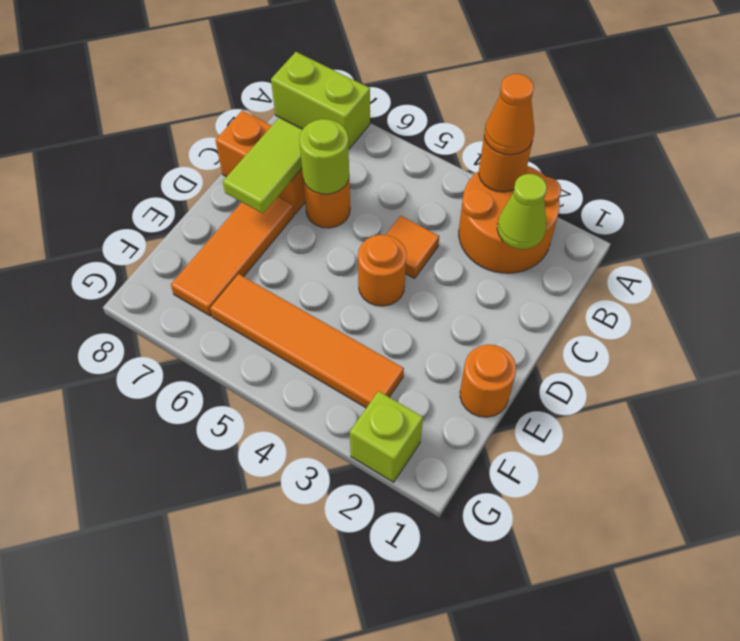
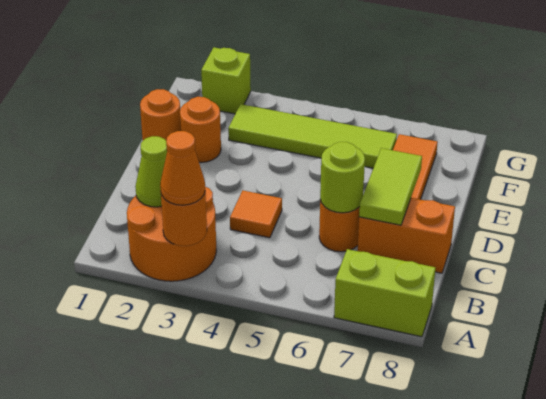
orange round brick D4 level 1 -> orange round brick E2 level 1
orange tile F3:F6 level 1 -> lime tile F3:F6 level 1

